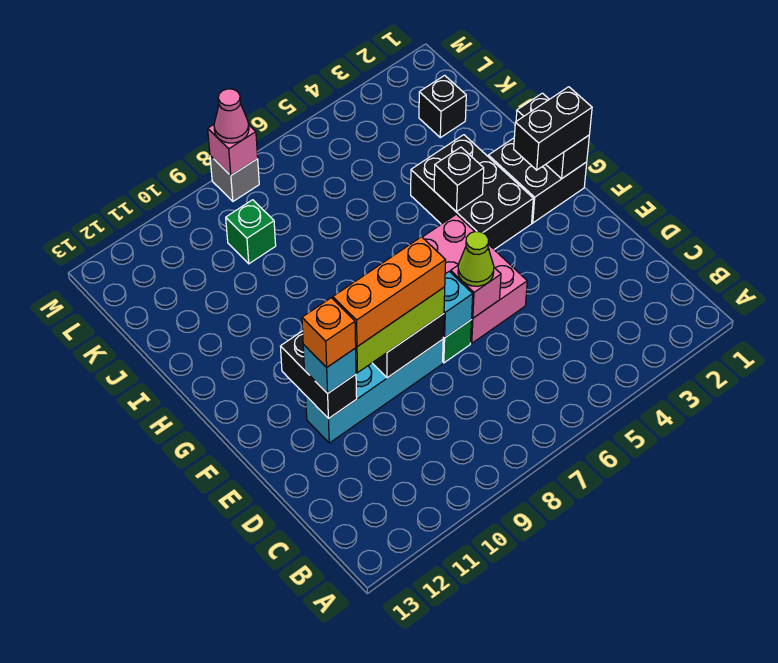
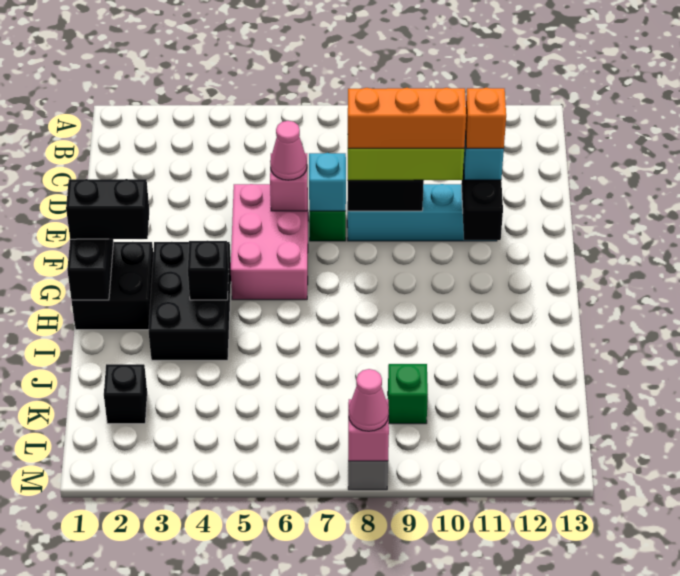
lime cone E6 level 3 -> pink cone E6 level 3

